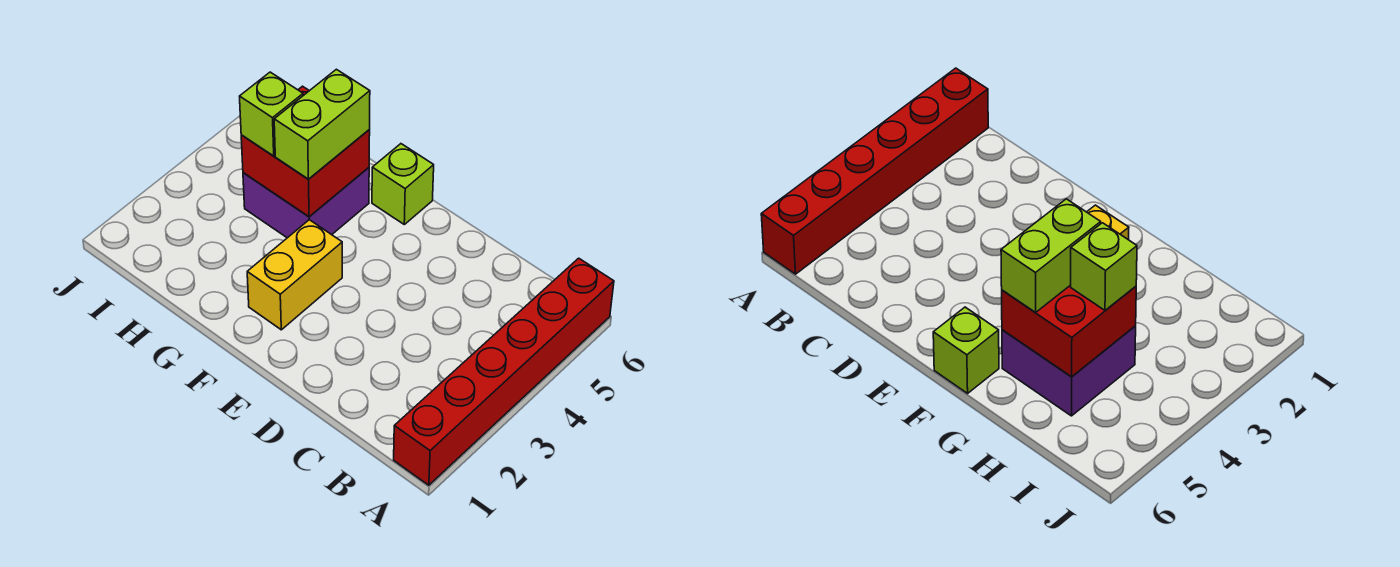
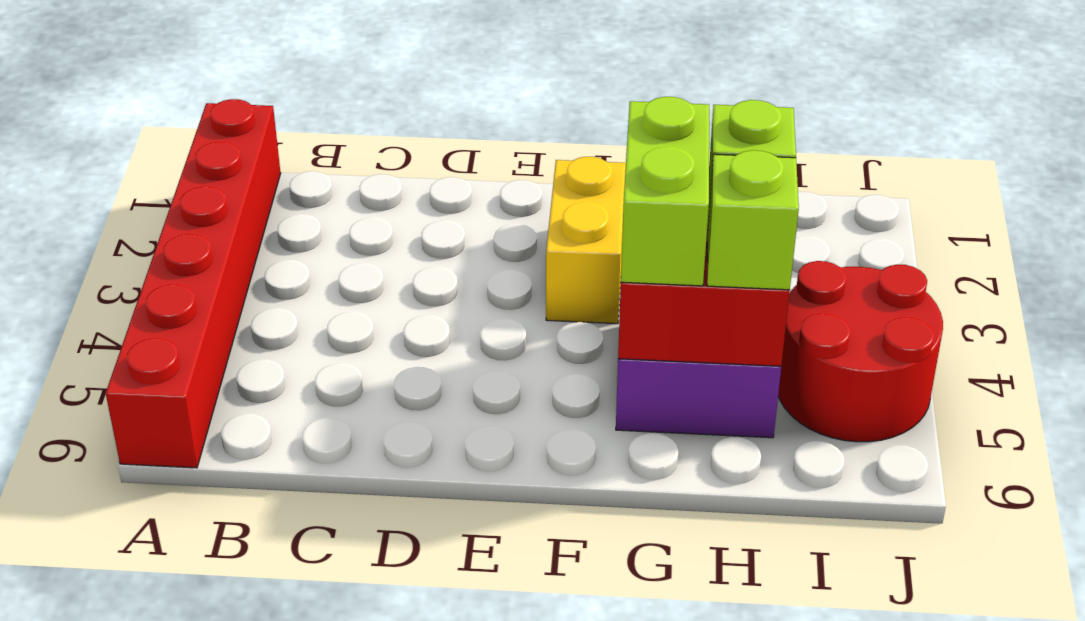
lime brick F6 level 1 -> lime brick H5 level 3
none -> red round brick I4:J5 level 1

